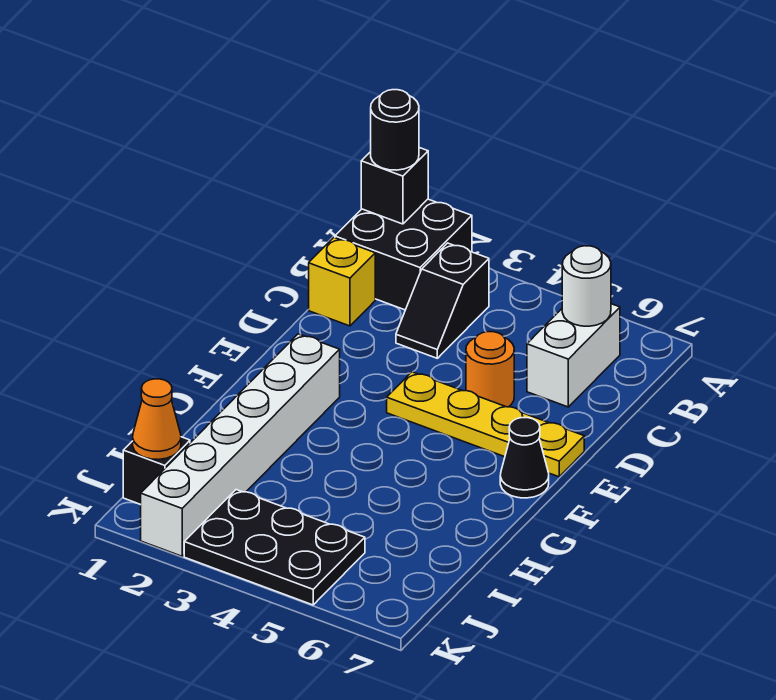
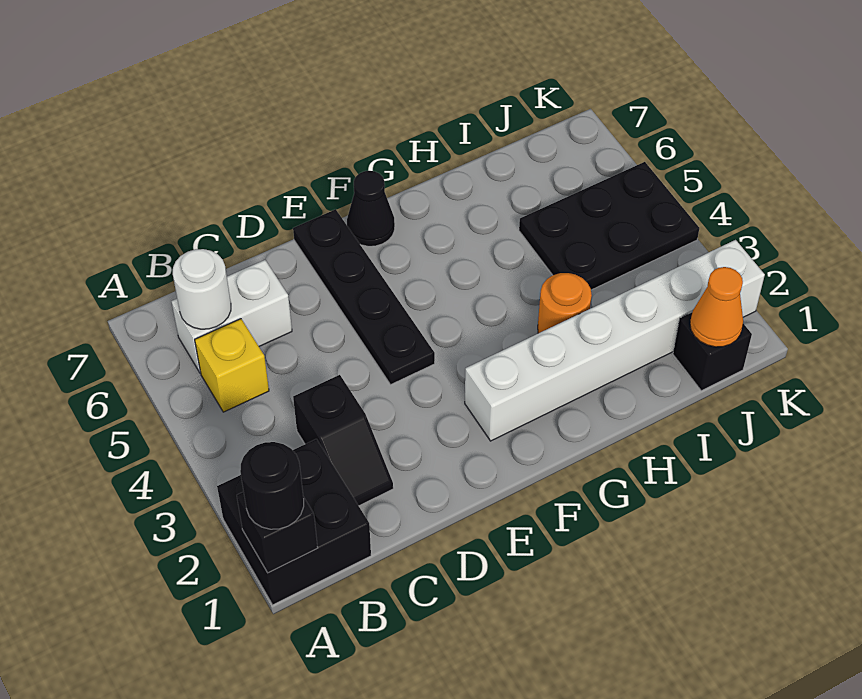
black slope B3:C3 level 1 top B -> black slope C2:C3 level 1 top 3
yellow brick C1 level 1 -> yellow brick B5 level 1
orange round brick D5 level 1 -> orange round brick H3 level 1
yellow plate E4:E7 level 1 -> black plate E4:E7 level 1
black plate J3:K5 level 1 -> black plate I4:K5 level 1

